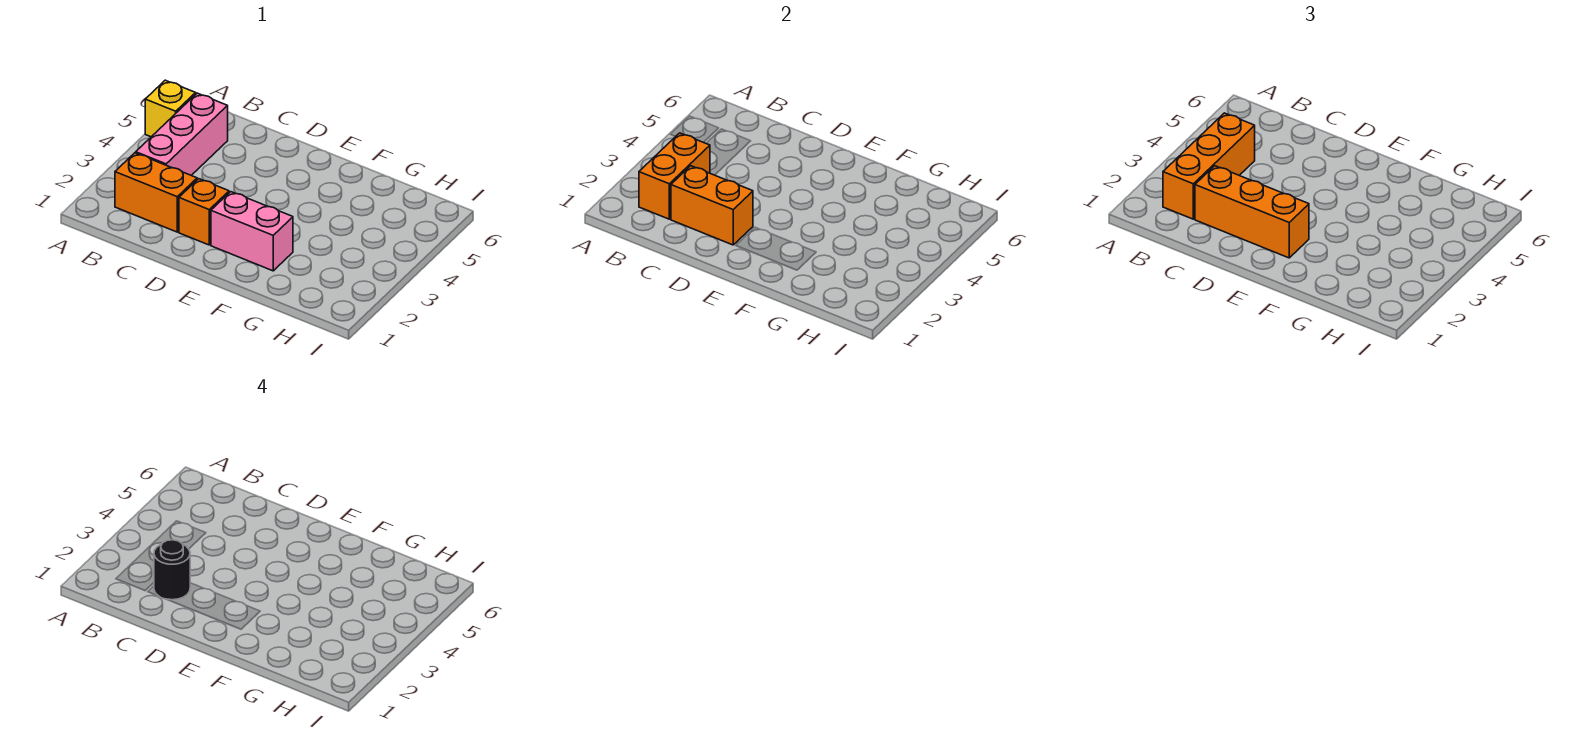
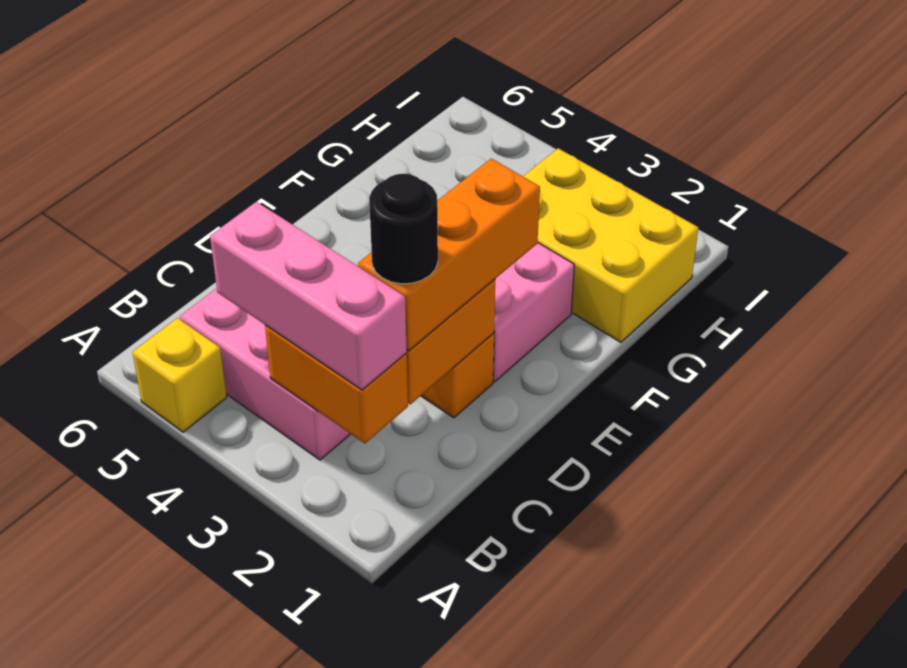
orange brick B2:C2 level 1 -> none
orange brick B2:B4 level 3 -> pink brick B2:B4 level 3
none -> yellow brick G1:H3 level 1

